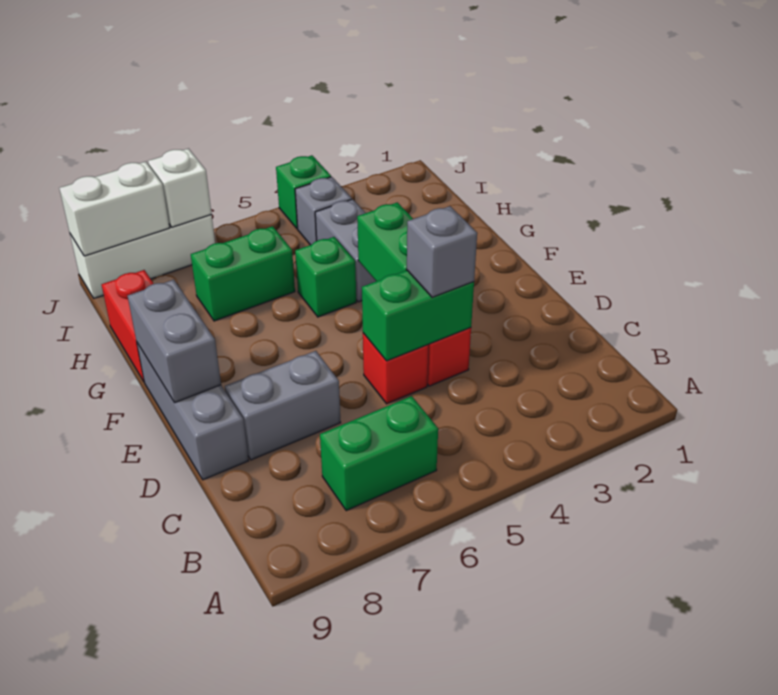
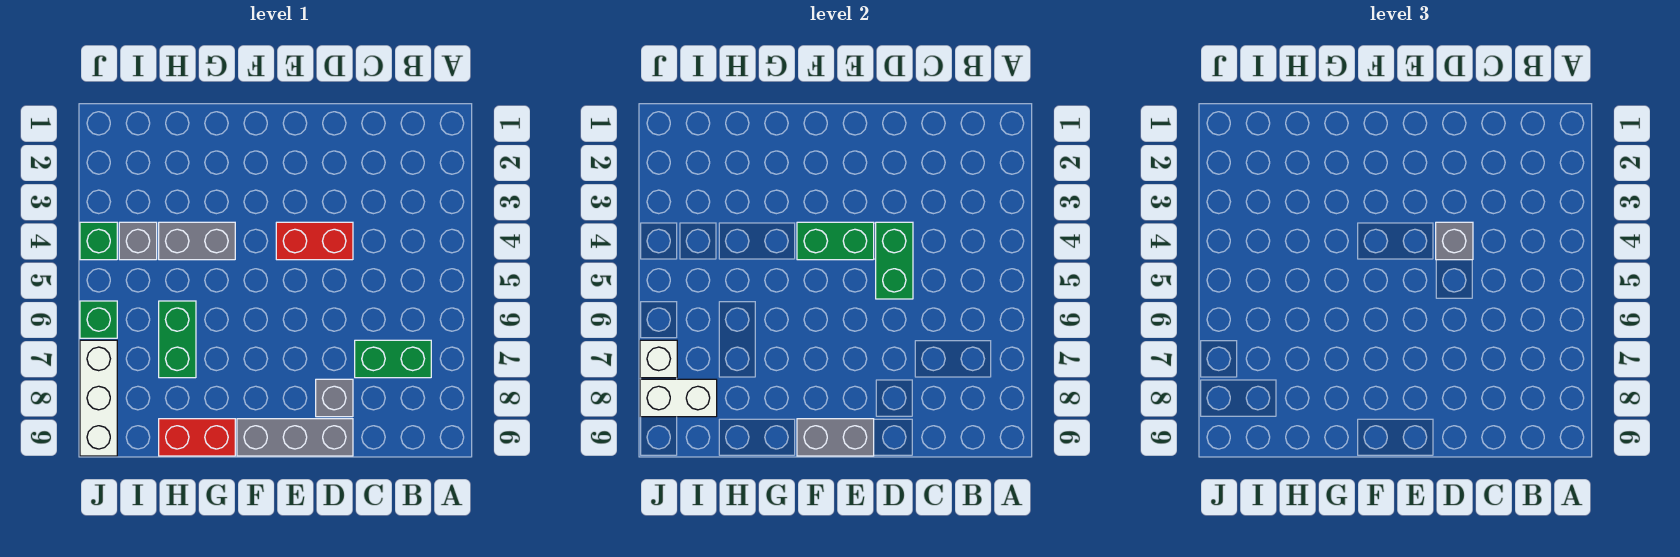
green brick B6:B7 level 1 -> green brick B7:C7 level 1
red brick D5 level 1 -> none
grey brick D7:D8 level 1 -> grey brick D8 level 1
green brick G5 level 1 -> green brick J6 level 1
white brick J8:J9 level 2 -> white brick I8:J8 level 2

